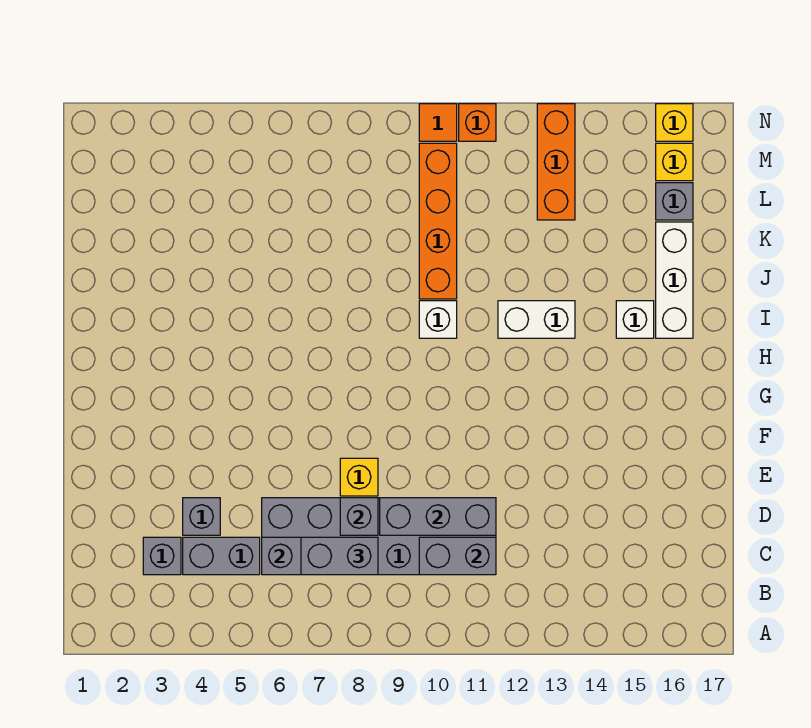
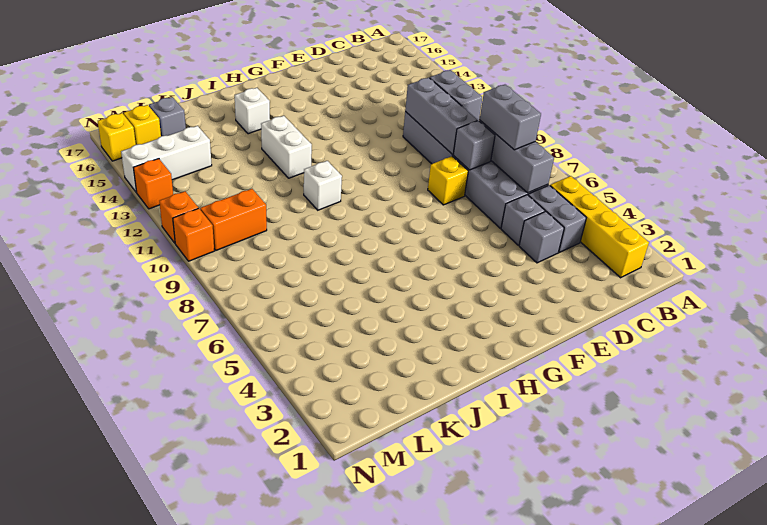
none -> yellow brick B2:B5 level 1
grey brick C3 level 1 -> grey brick D5 level 1
white brick I16:K16 level 1 -> white brick L14:N14 level 1
orange brick J10:M10 level 1 -> orange brick L10:M10 level 1
orange brick L13:N13 level 1 -> orange brick N13 level 1
orange tile N10 level 1 -> orange brick N10 level 1

